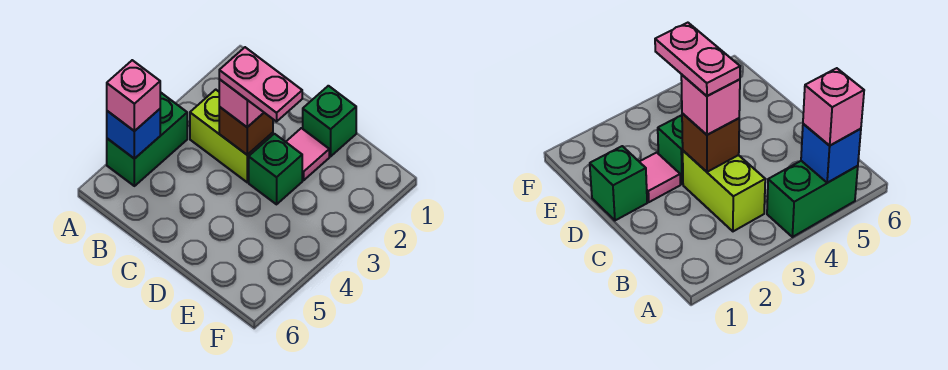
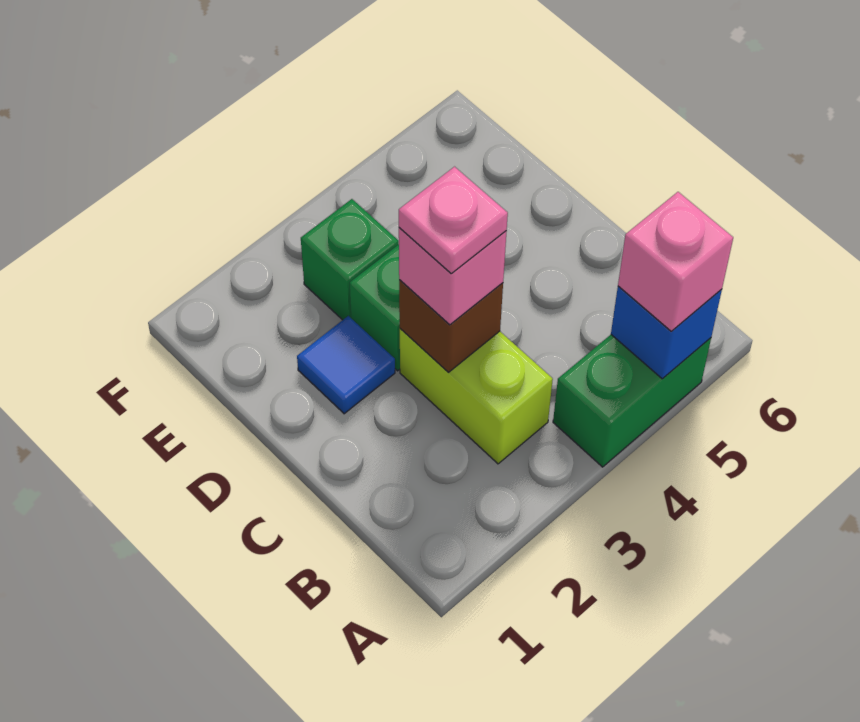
pink plate C3:D3 level 4 -> pink plate C3 level 4
green brick D1 level 1 -> green brick E3 level 1
pink tile D2 level 1 -> blue tile D2 level 1

